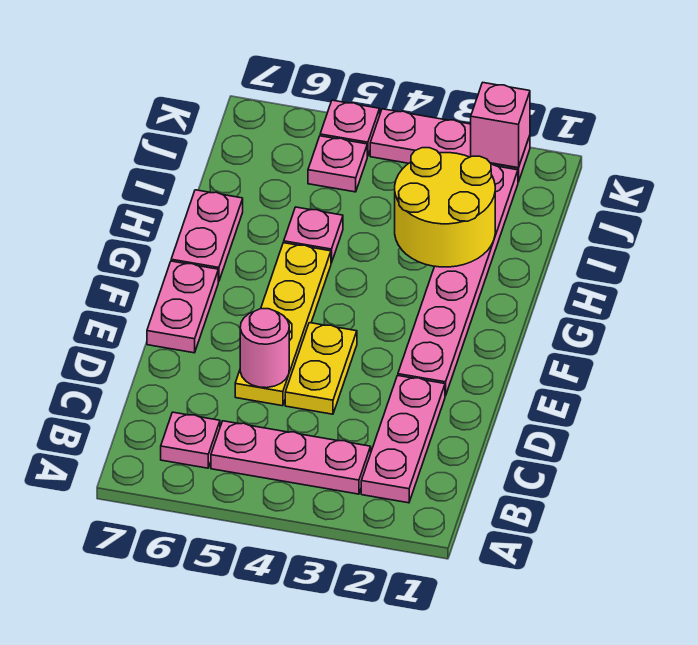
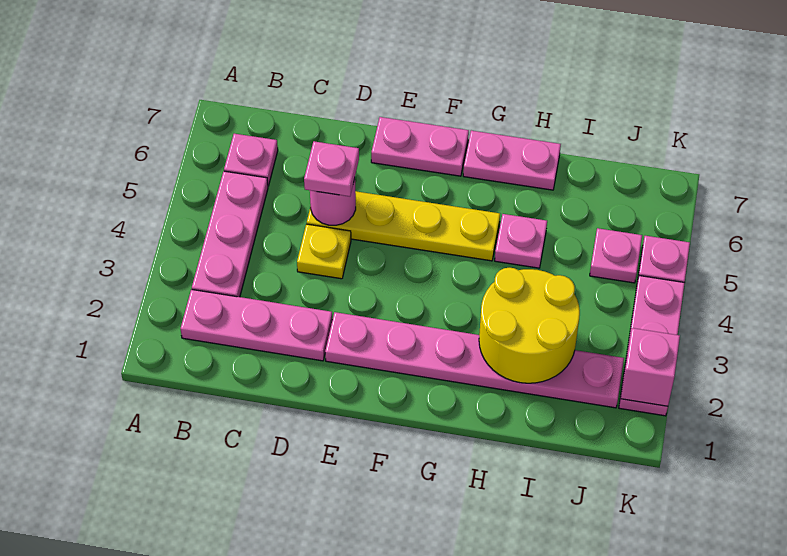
yellow plate D4:E4 level 1 -> yellow plate D4 level 1
none -> pink plate D5 level 3

